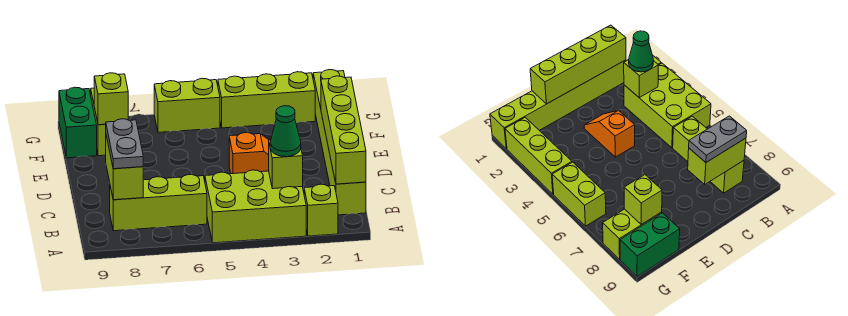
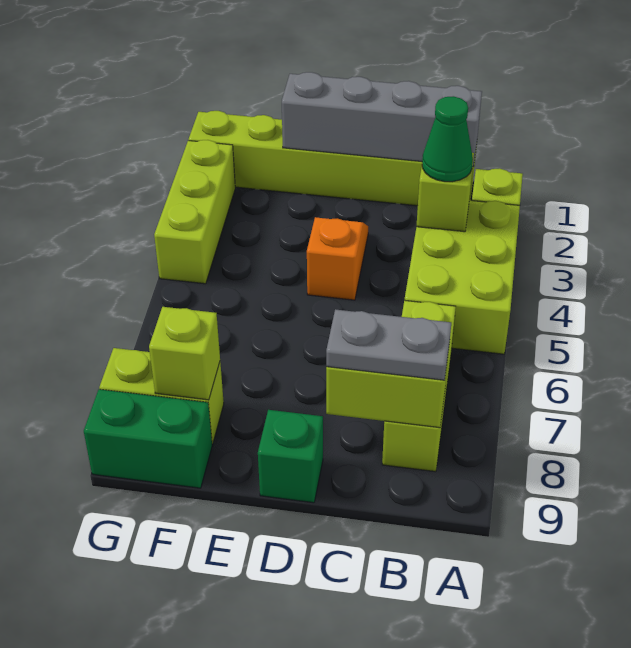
lime brick B1:E1 level 2 -> grey brick B1:E1 level 2
none -> green brick D9 level 1
lime brick G5:G6 level 1 -> none

